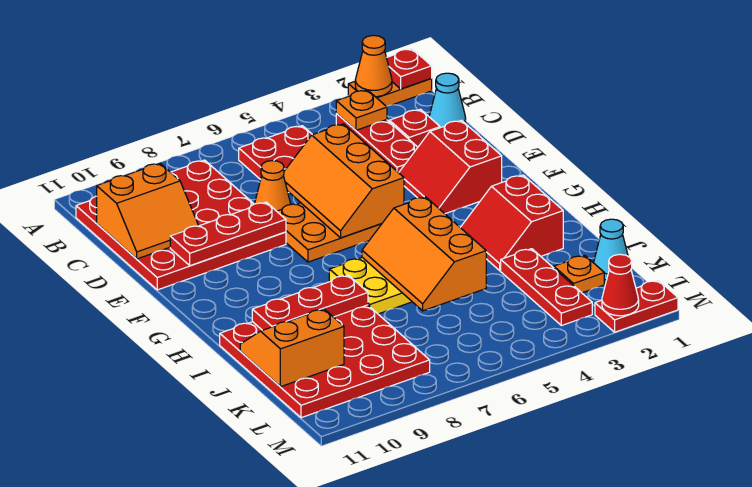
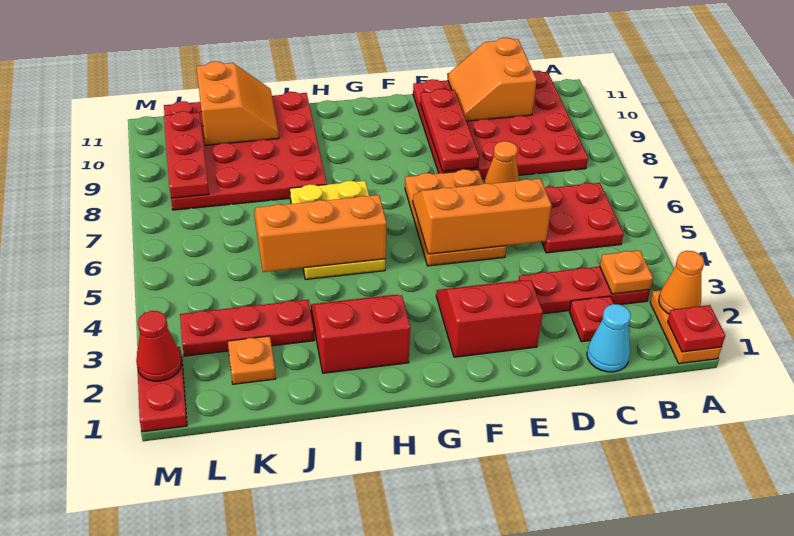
red plate I8:I10 level 2 -> red plate L8:L10 level 2
cyan cone K1 level 1 -> none

